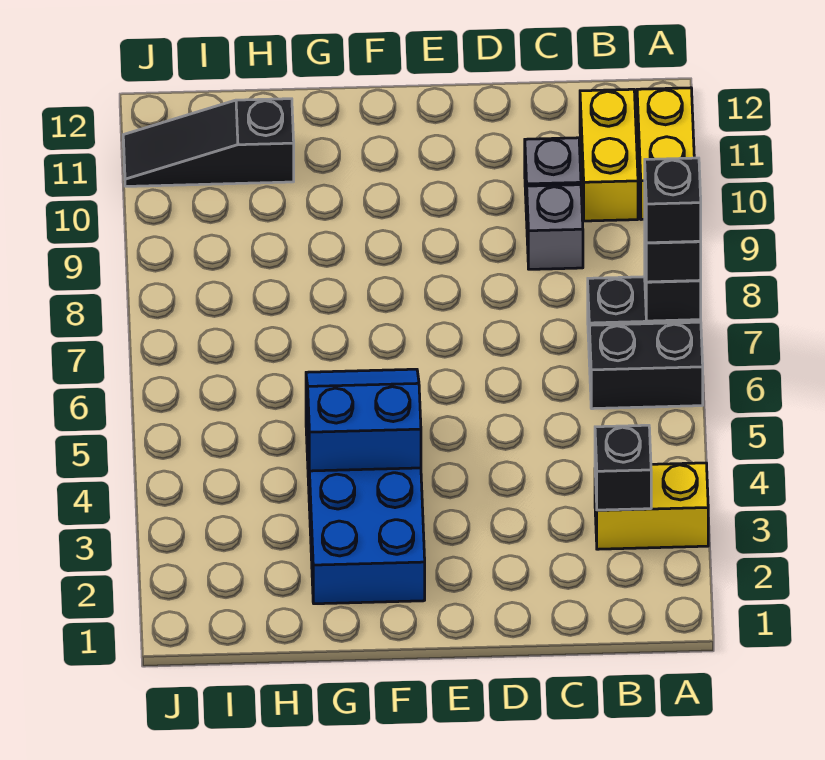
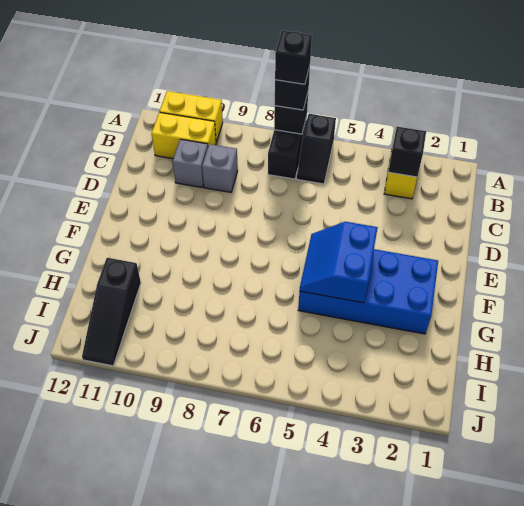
black brick A6:B6 level 1 -> black slope A6:B6 level 1 top A

